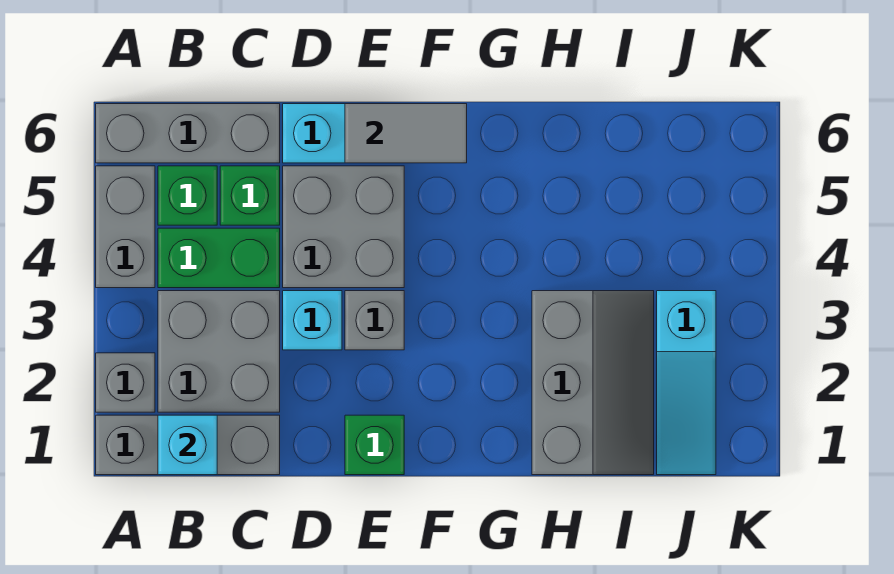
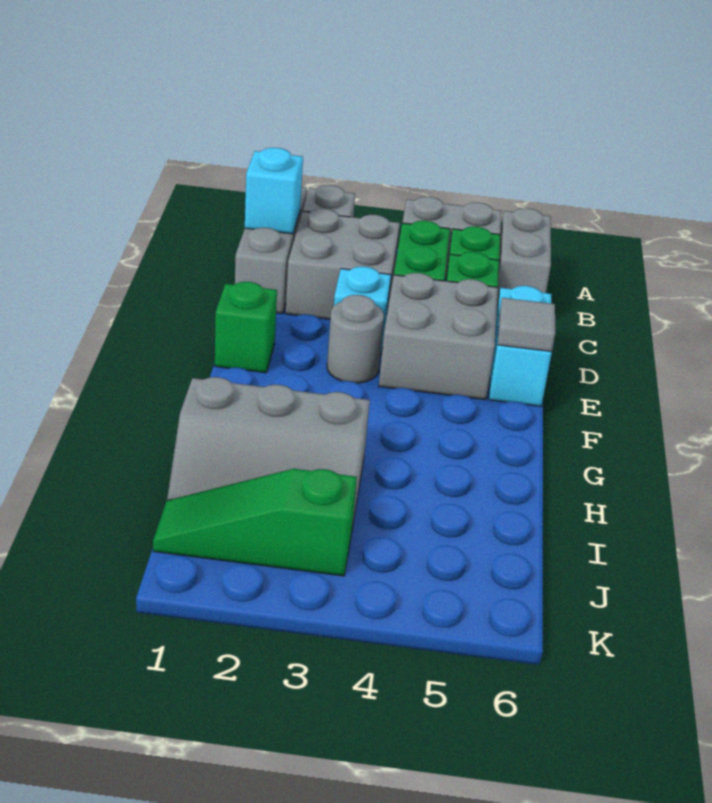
grey brick A6:C6 level 1 -> grey brick A6:B6 level 1
grey brick E3 level 1 -> grey round brick E3 level 1
grey tile E6:F6 level 2 -> grey tile E6 level 2
cyan slope J1:J3 level 1 top 3 -> green slope J1:J3 level 1 top 3

